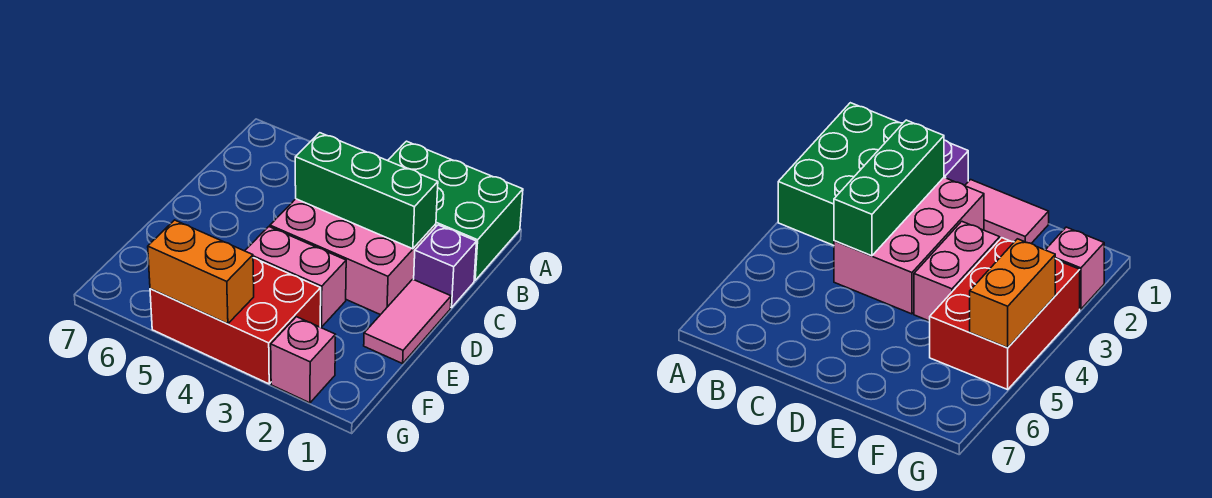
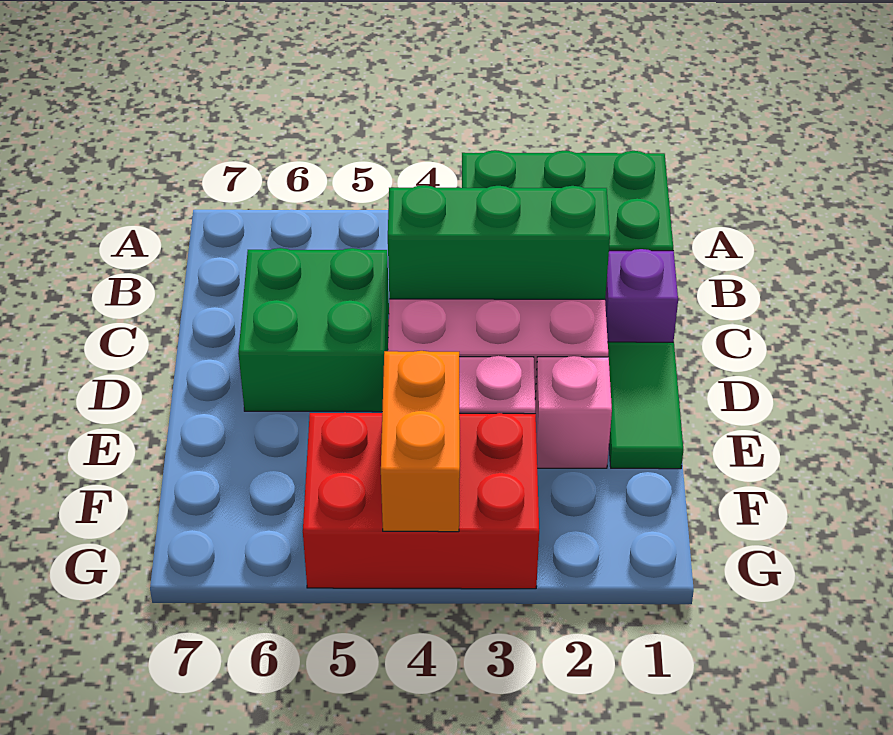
none -> green brick C5:D6 level 1
pink tile D1:E1 level 1 -> green tile D1:E1 level 1
pink brick G2 level 1 -> pink brick E2 level 1
orange brick G4:G5 level 2 -> orange brick F4:G4 level 2

